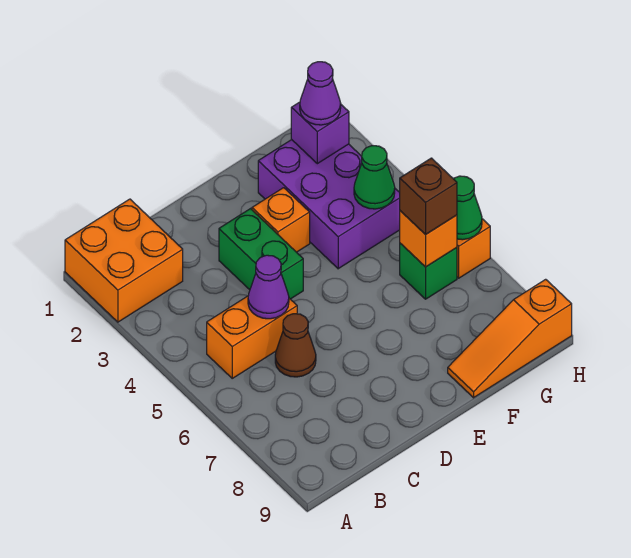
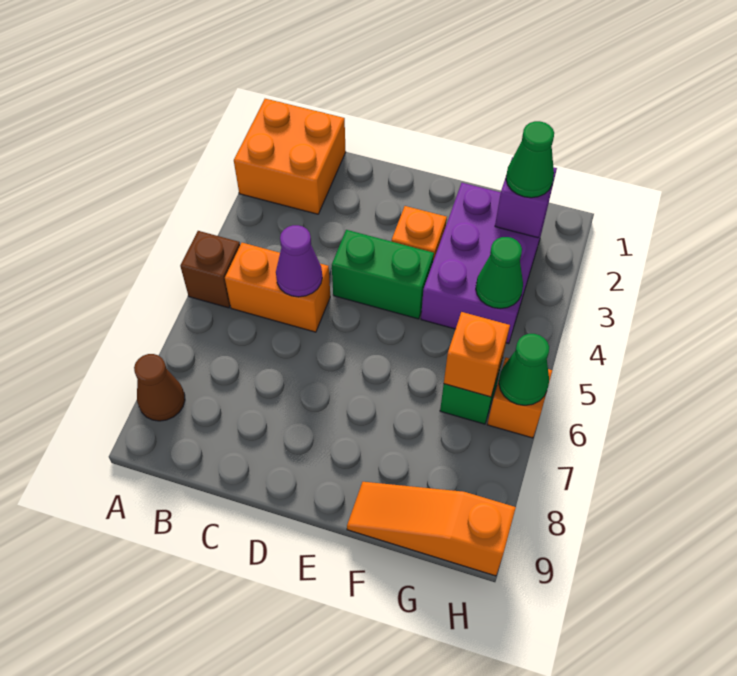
brown cone C6 level 1 -> brown cone A8 level 1
green brick D3:D4 level 1 -> green brick D4:E4 level 1
purple cone G2 level 3 -> green cone G2 level 3
brown brick G6 level 3 -> brown brick A5 level 1

